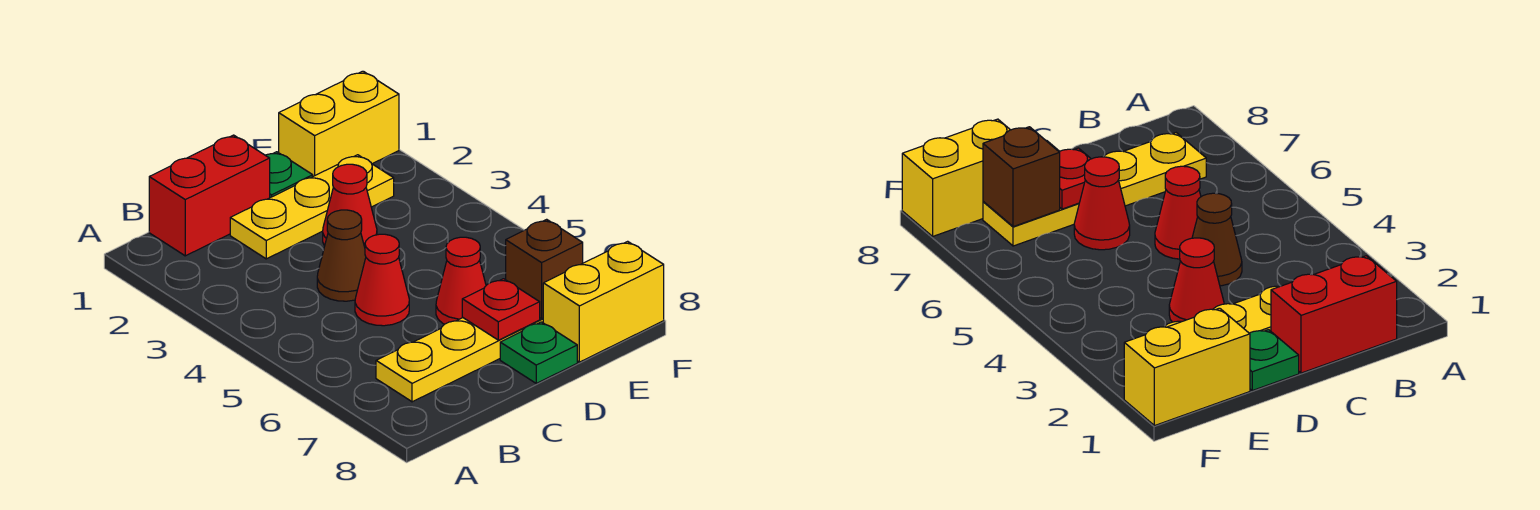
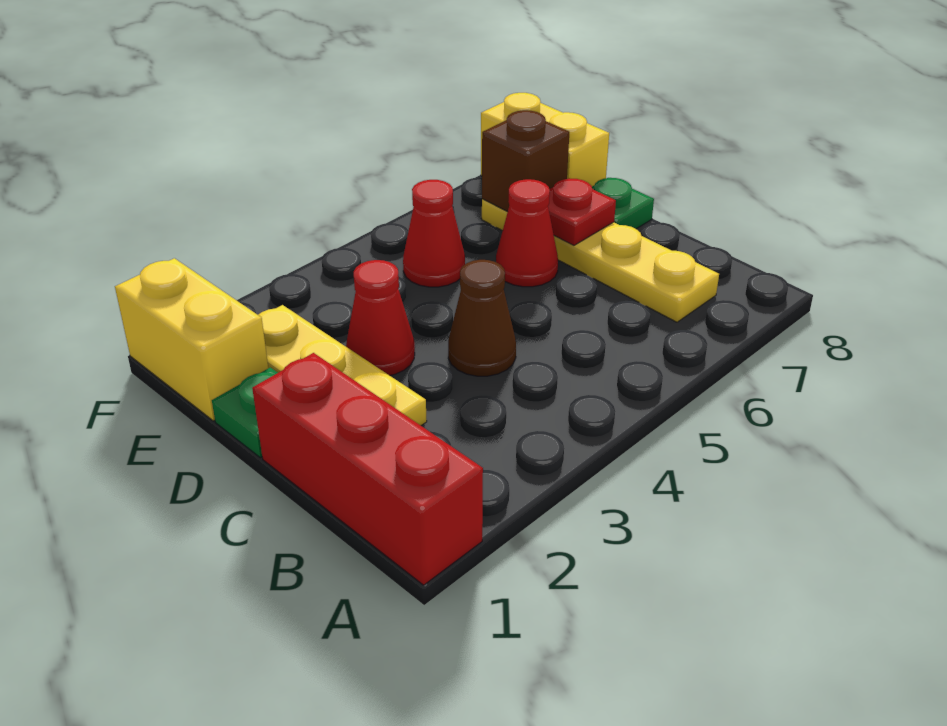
red brick B1:C1 level 1 -> red brick A1:C1 level 1
red cone C5 level 1 -> red cone E5 level 1

